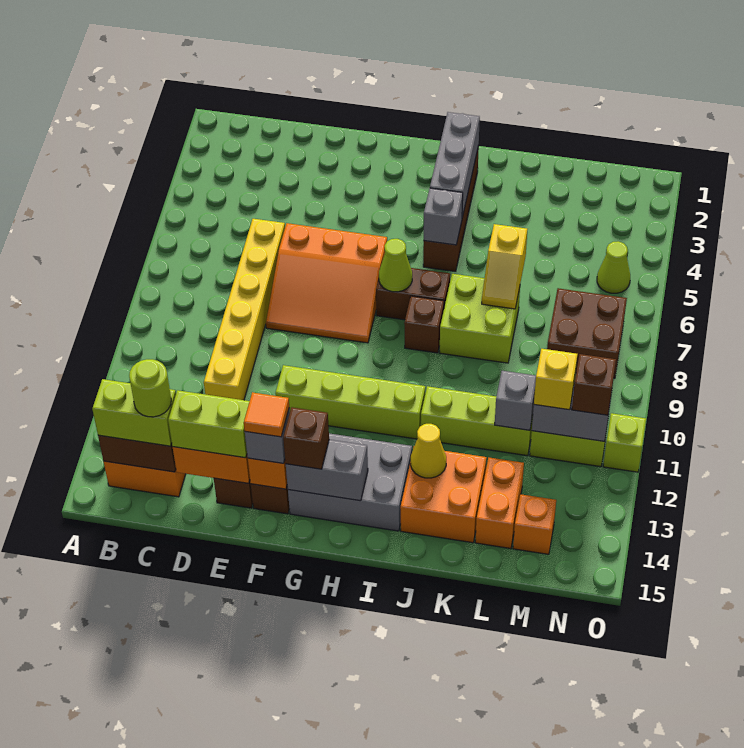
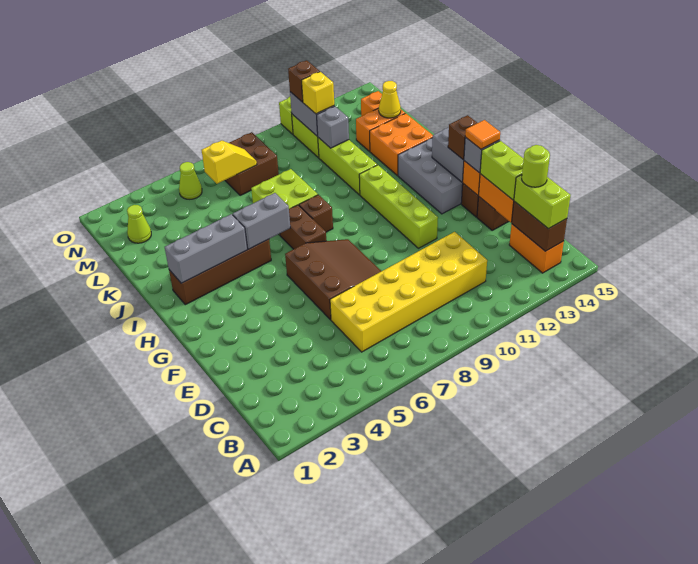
yellow brick D6:D11 level 1 -> yellow brick C6:D11 level 1
orange slope E6:G8 level 1 top 6 -> brown slope E6:G8 level 1 top 6
lime cone H7 level 2 -> lime cone M2 level 1
grey brick I5 level 2 -> grey brick I5:I6 level 2
yellow cone J13 level 2 -> yellow cone L14 level 2
yellow slope K6:K7 level 2 top 6 -> yellow slope M6:M7 level 2 top 6

